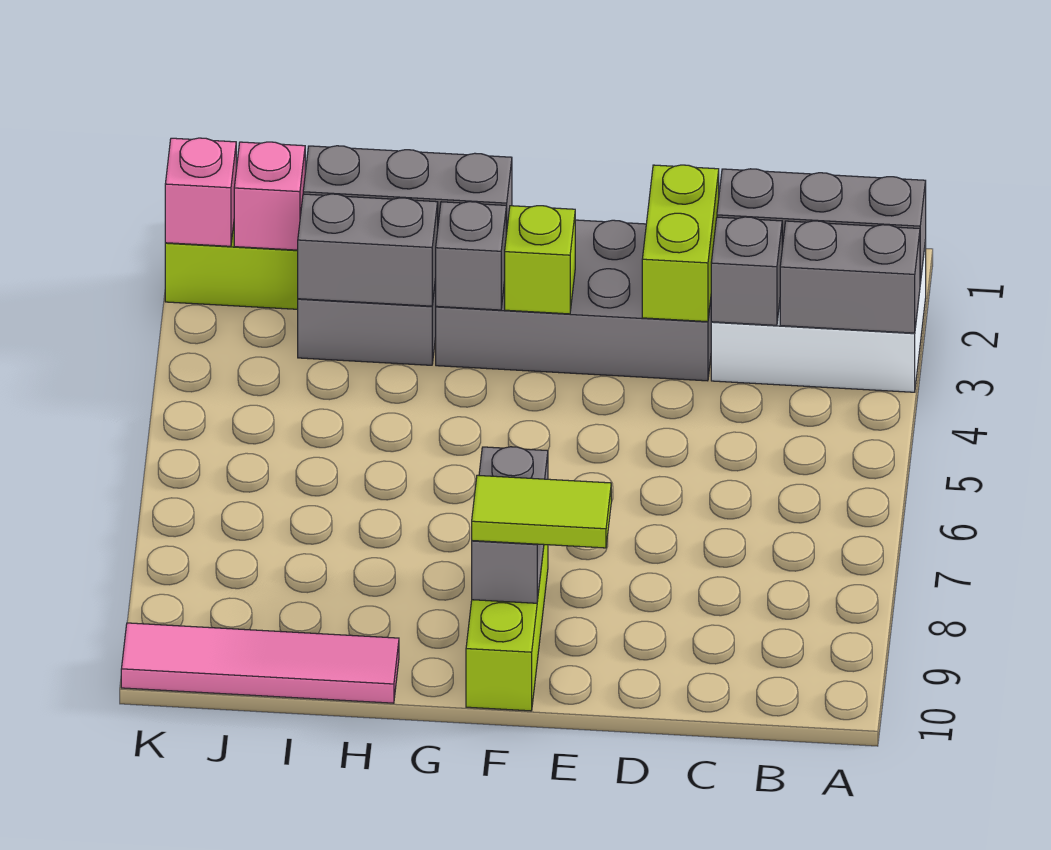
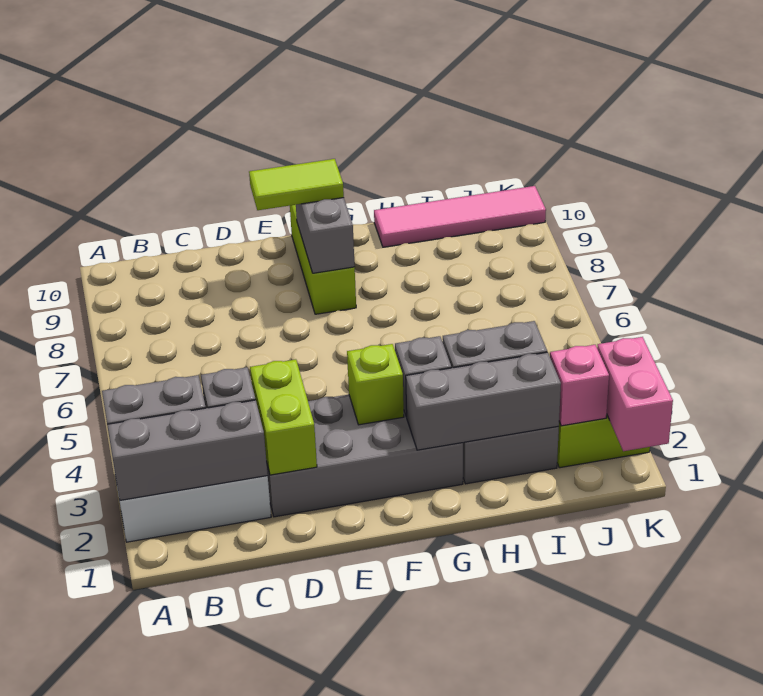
pink brick K2 level 2 -> pink brick K1:K2 level 2

